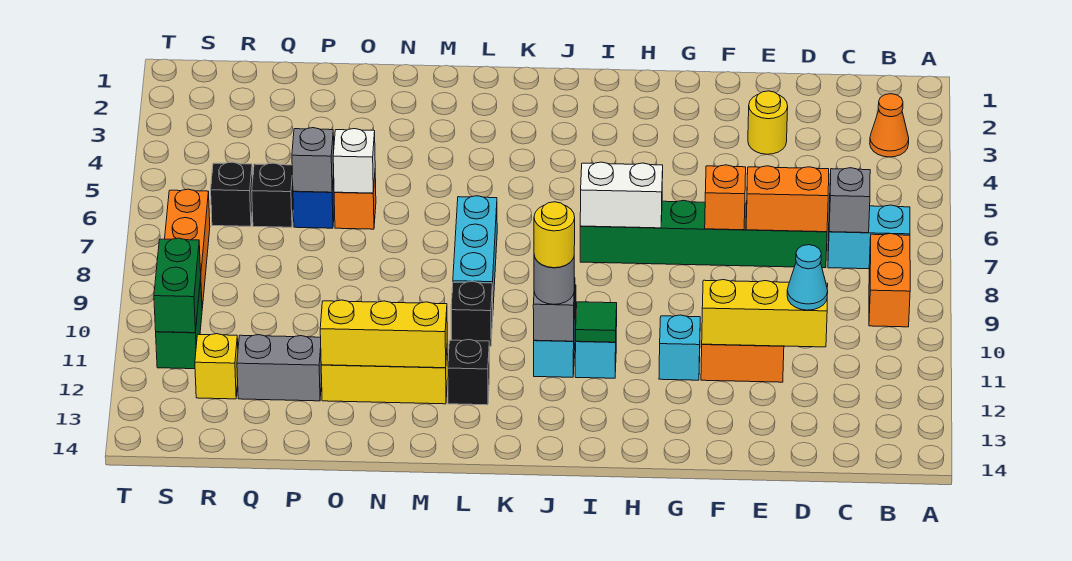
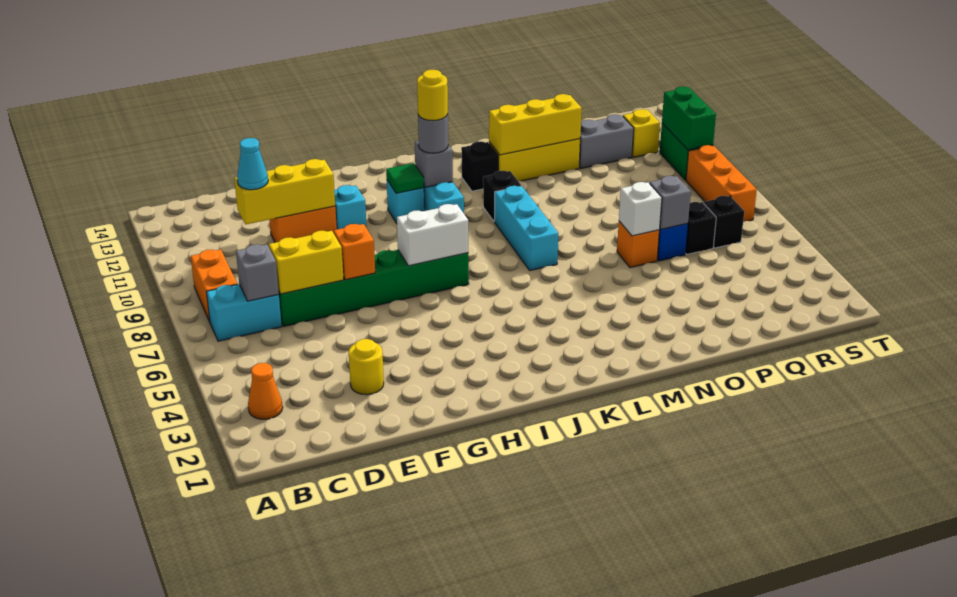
orange brick D7:E7 level 2 -> yellow brick D7:E7 level 2

